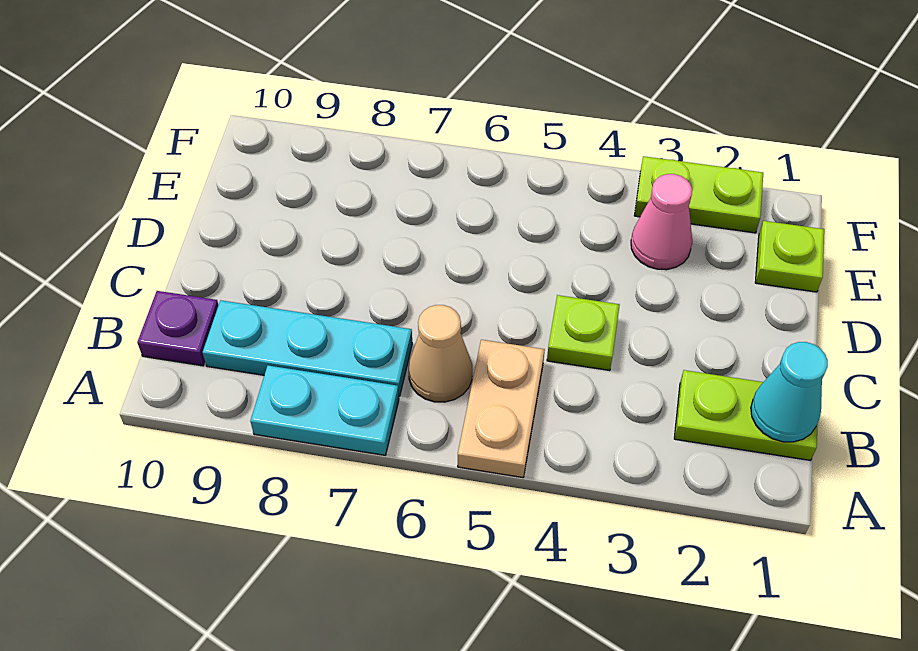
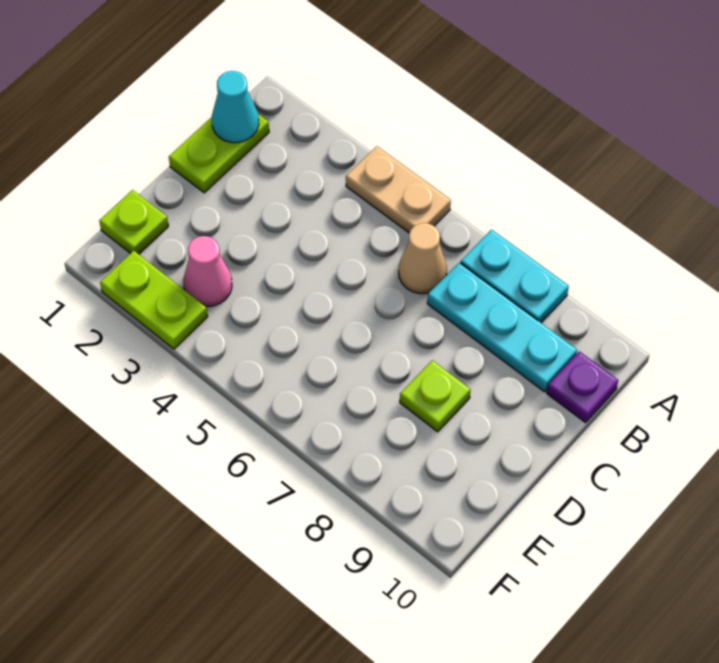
tan plate A5:B5 level 1 -> tan plate A4:A5 level 1
lime plate B1:B2 level 1 -> lime plate B1:C1 level 1
lime plate C4 level 1 -> lime plate D8 level 1

